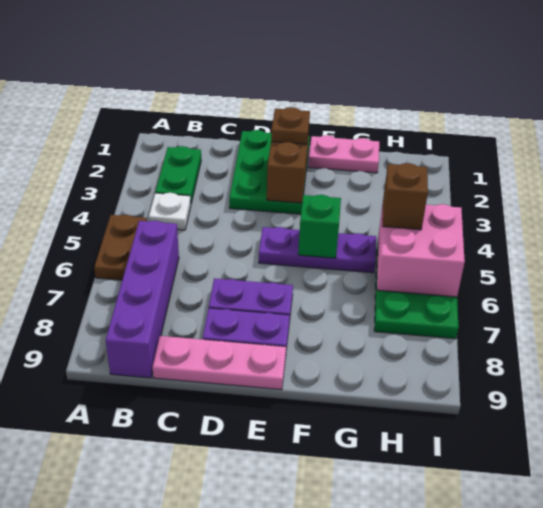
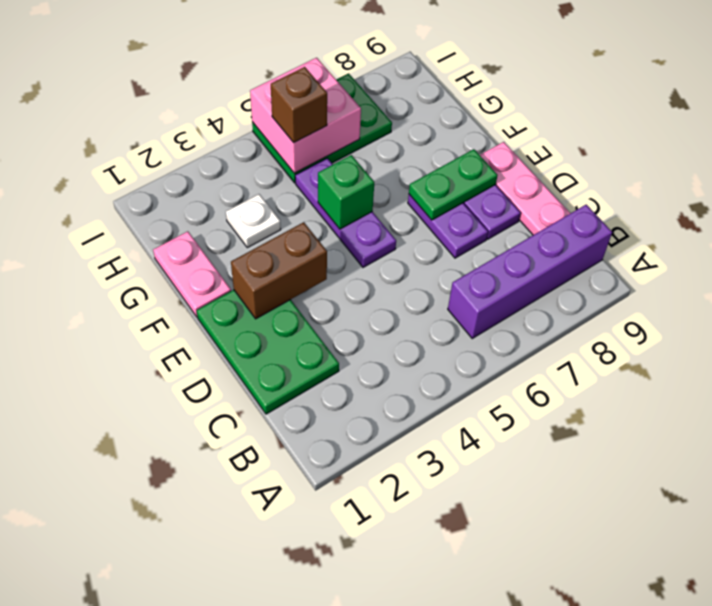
brown plate A5:A6 level 1 -> none
green plate B2:B3 level 1 -> green plate E7:E8 level 2
white plate B4 level 1 -> white plate G3 level 1
green plate D1:E3 level 1 -> green plate C1:E2 level 1
brown plate E2 level 3 -> none

